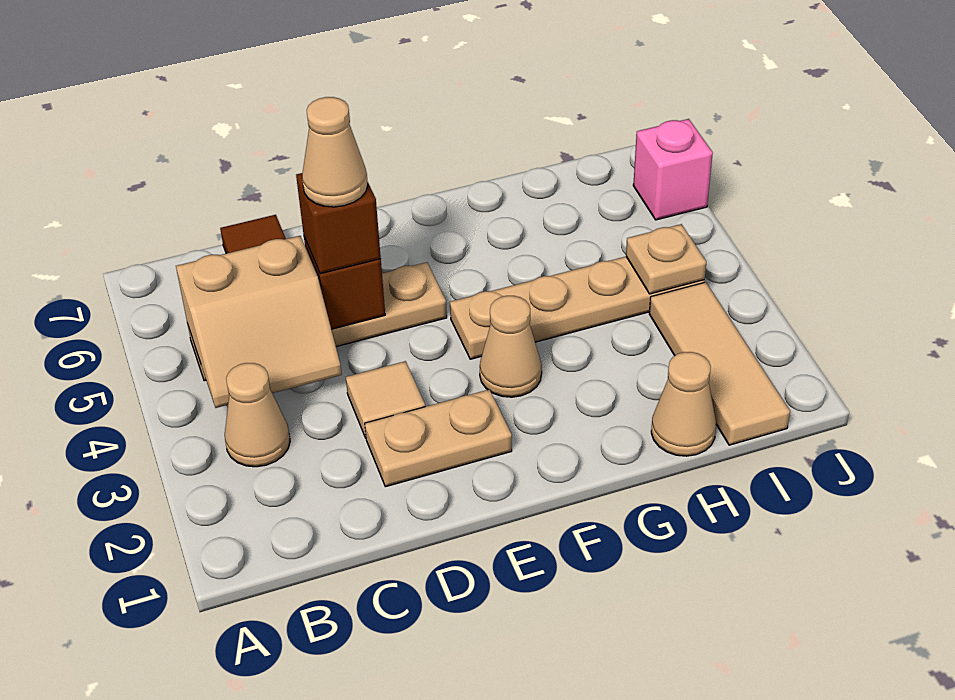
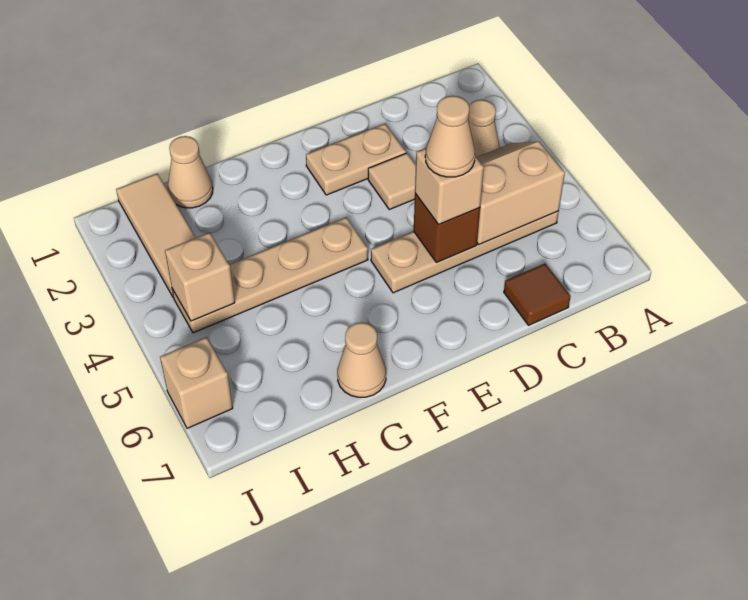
brown brick D5 level 3 -> tan brick D5 level 3
tan cone F3 level 1 -> tan cone G7 level 1
tan plate I4 level 2 -> tan brick I4 level 2
pink brick J6 level 1 -> tan brick J6 level 1

